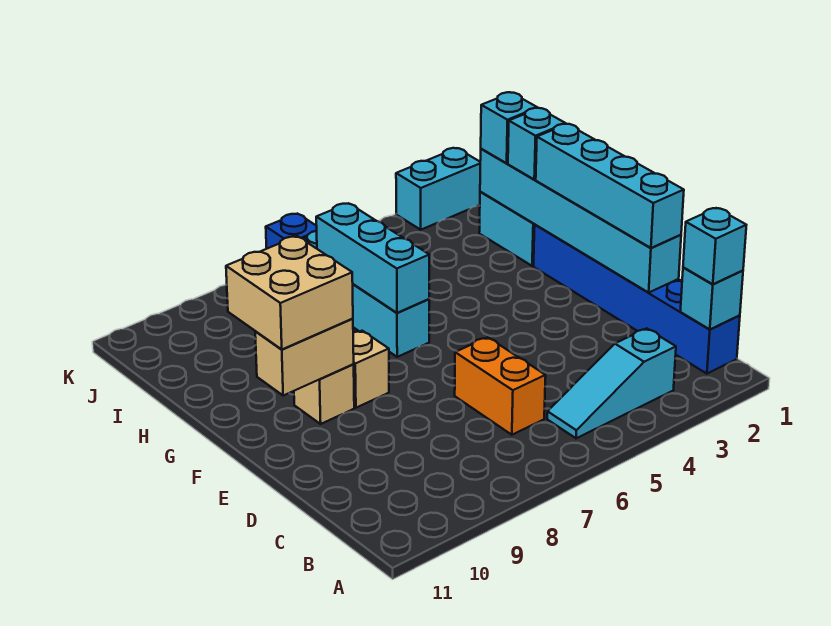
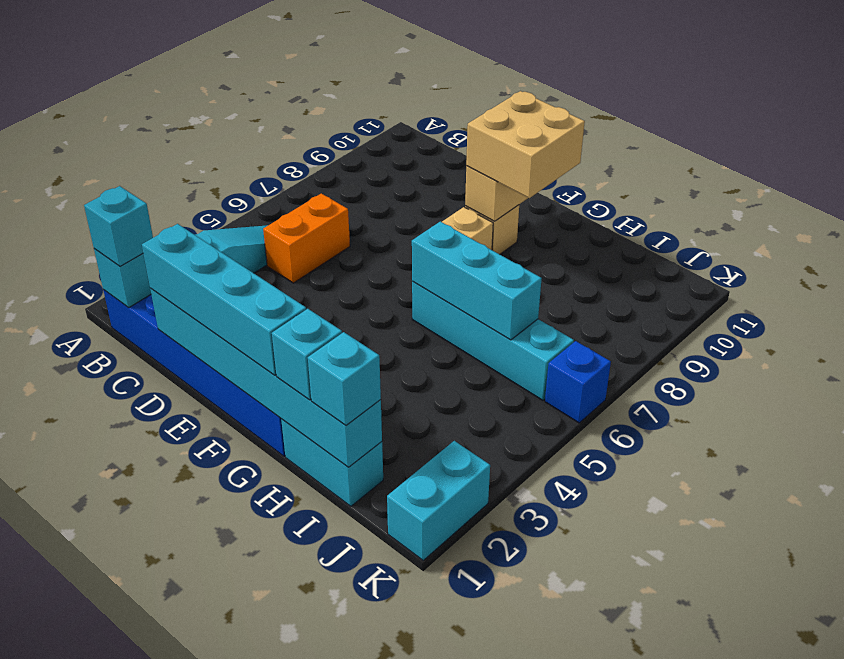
orange brick C6:D6 level 1 -> orange brick C5:C6 level 1

